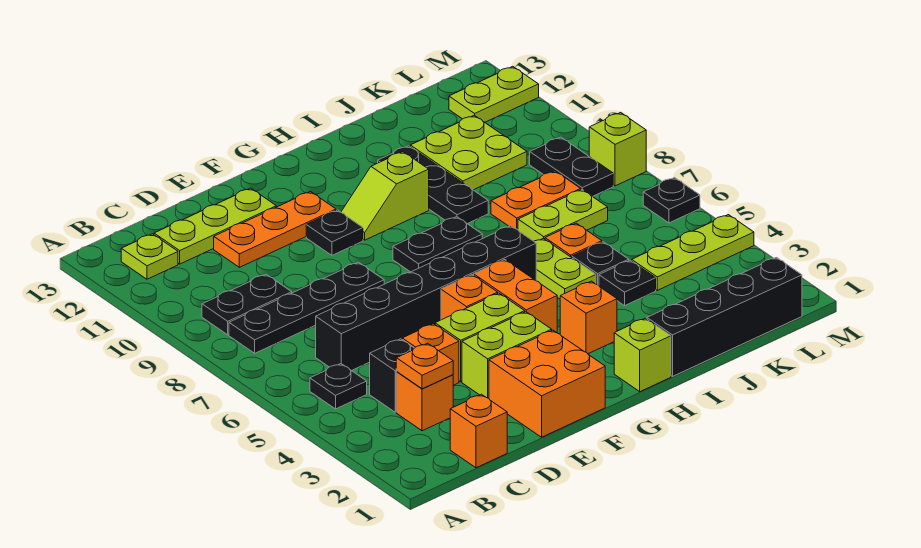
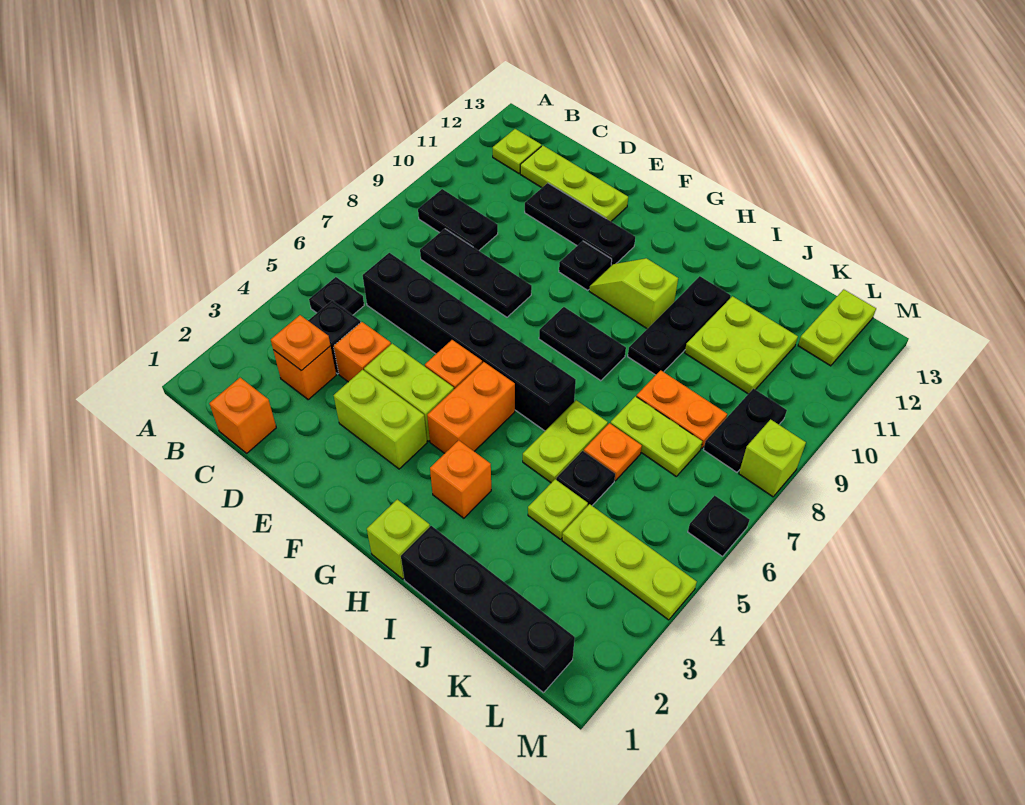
black plate B8:E8 level 1 -> black plate C8:E8 level 1
orange plate D11:F11 level 1 -> black plate D11:F11 level 1
orange brick E1:F2 level 1 -> none
black plate J4 level 1 -> lime plate J4 level 1
lime plate L12:M12 level 1 -> lime plate L12:L13 level 1

